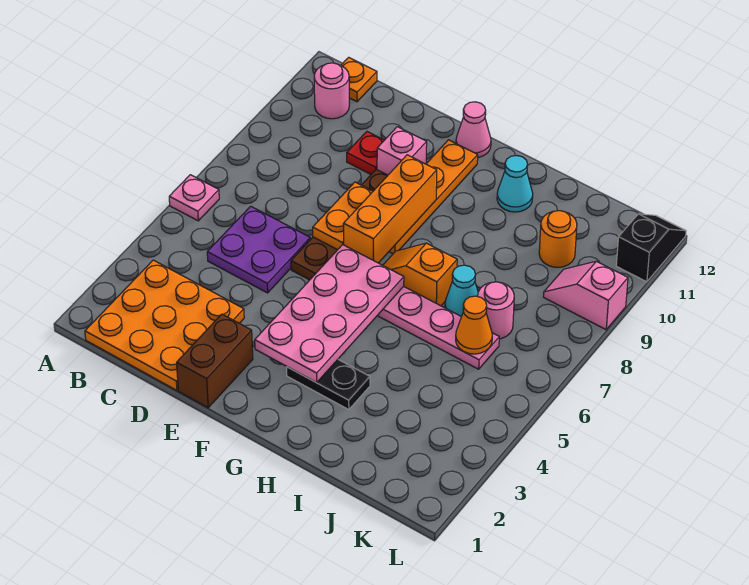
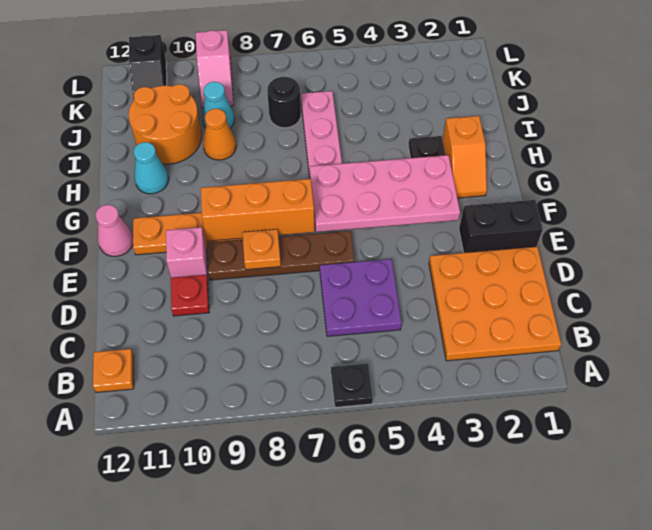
pink plate A6 level 1 -> black plate A6 level 1
pink round brick B11 level 1 -> none
brown brick E1:E2 level 1 -> black brick E1:E2 level 1
orange plate E7:E8 level 2 -> orange plate E8 level 2
orange slope G7:H7 level 1 top H -> orange slope G2:H2 level 1 top H
cyan cone I7 level 1 -> cyan cone J9 level 1
orange cone J6 level 2 -> orange cone I9 level 1
pink round brick J7 level 1 -> black round brick J7 level 1
orange round brick J10 level 1 -> orange round brick I10:J11 level 1
black slope L11:L12 level 1 top 11 -> black slope K11:L11 level 1 top L

